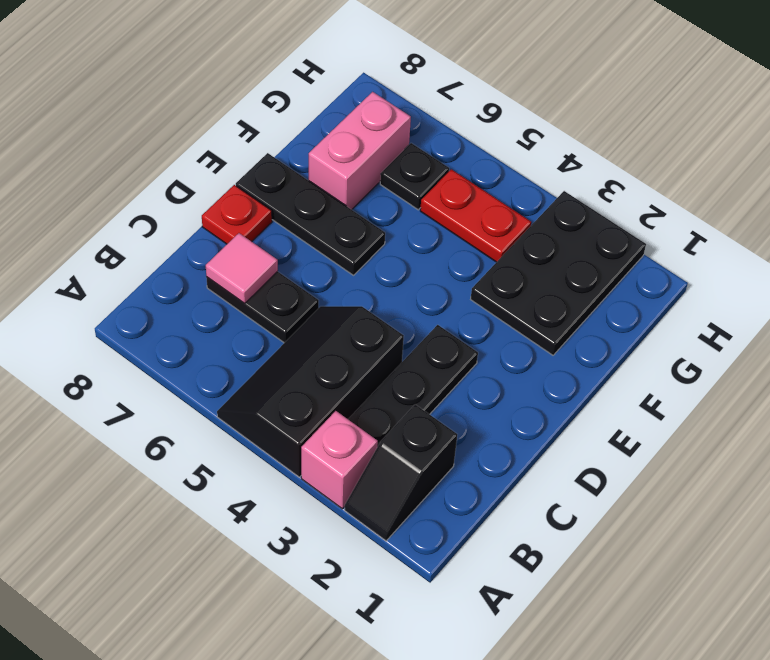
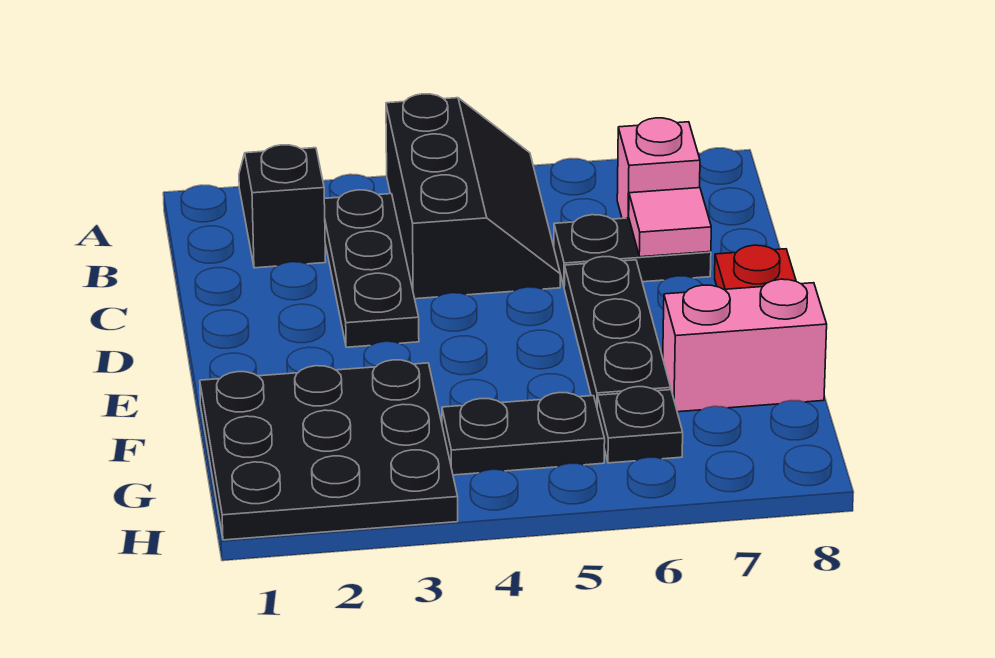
pink brick A3 level 1 -> pink brick B7 level 1
black plate E6:E8 level 1 -> black plate D6:F6 level 1
black plate F2:H3 level 1 -> black plate F1:H3 level 1
pink brick F7:G7 level 1 -> pink brick F7:F8 level 1
red plate G4:G5 level 1 -> black plate G4:G5 level 1

